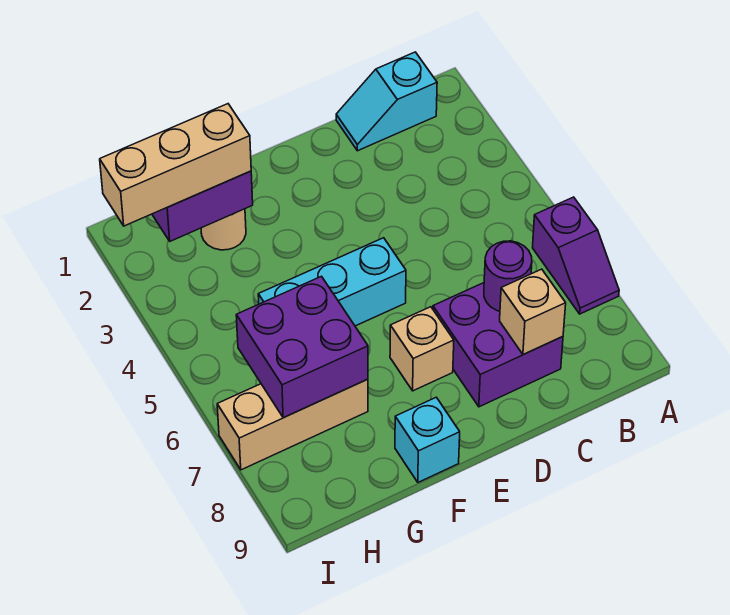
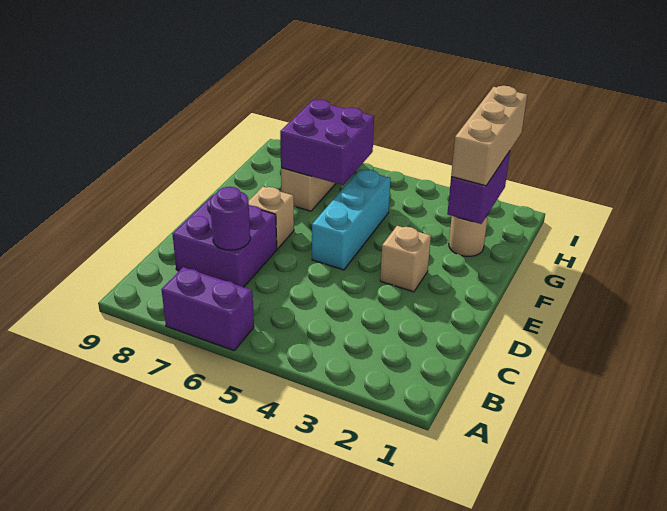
purple slope A6:A7 level 1 top 6 -> purple brick A6:A7 level 1
cyan slope B1:C1 level 1 top B -> none
tan brick C8 level 2 -> tan brick E3 level 1
cyan brick F9 level 1 -> none

